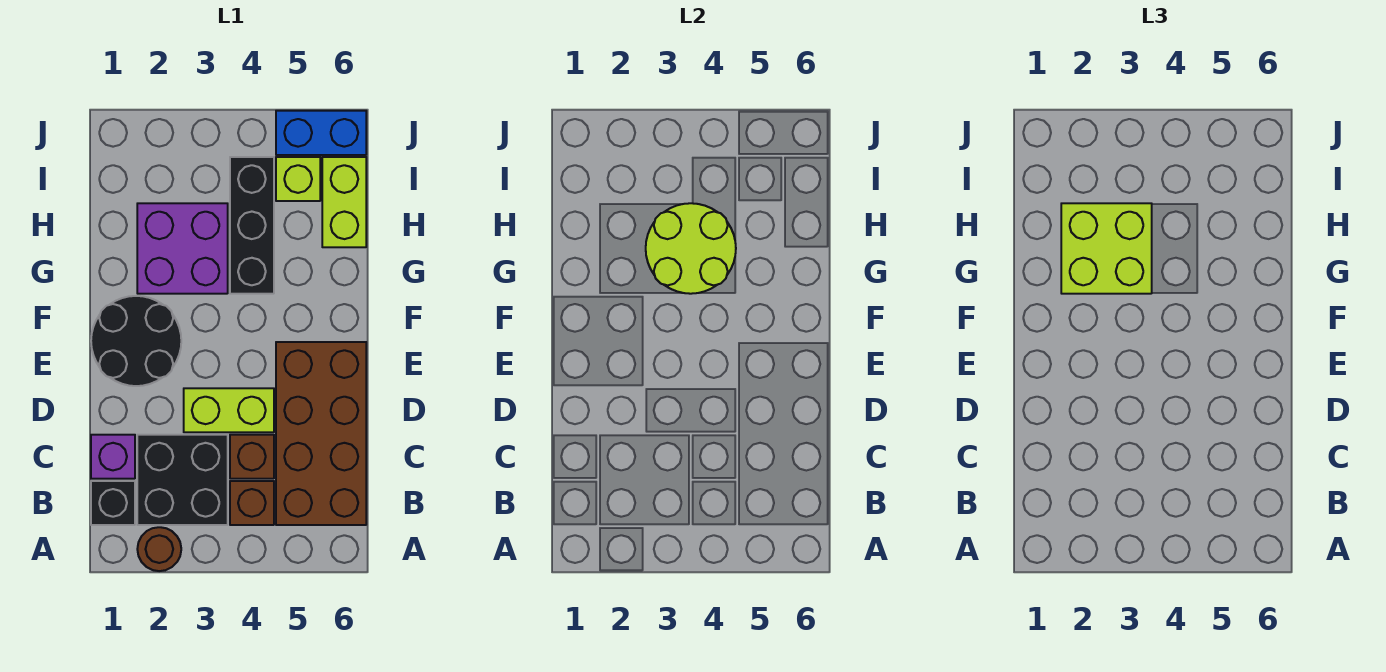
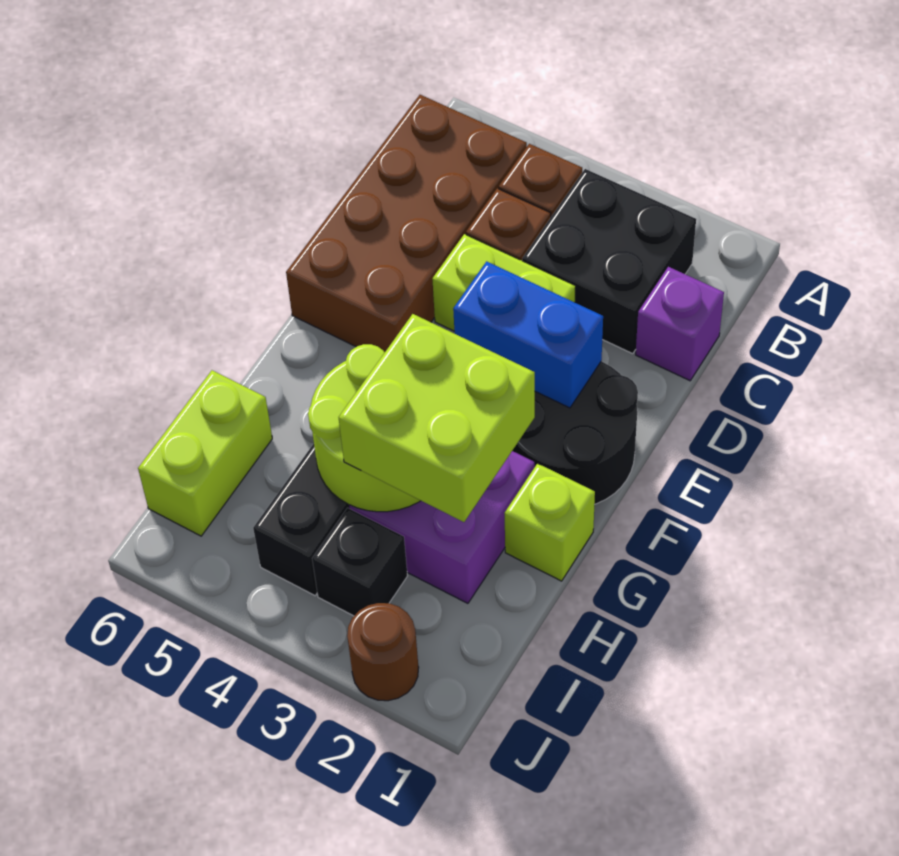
brown round brick A2 level 1 -> brown round brick J2 level 1
black brick B1 level 1 -> black brick I3 level 1
lime brick I5 level 1 -> lime brick G1 level 1
blue brick J5:J6 level 1 -> blue brick E2:E3 level 2

